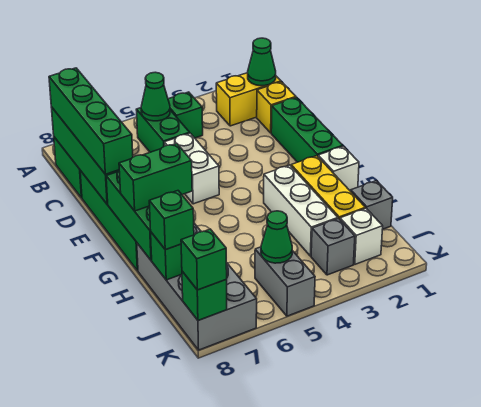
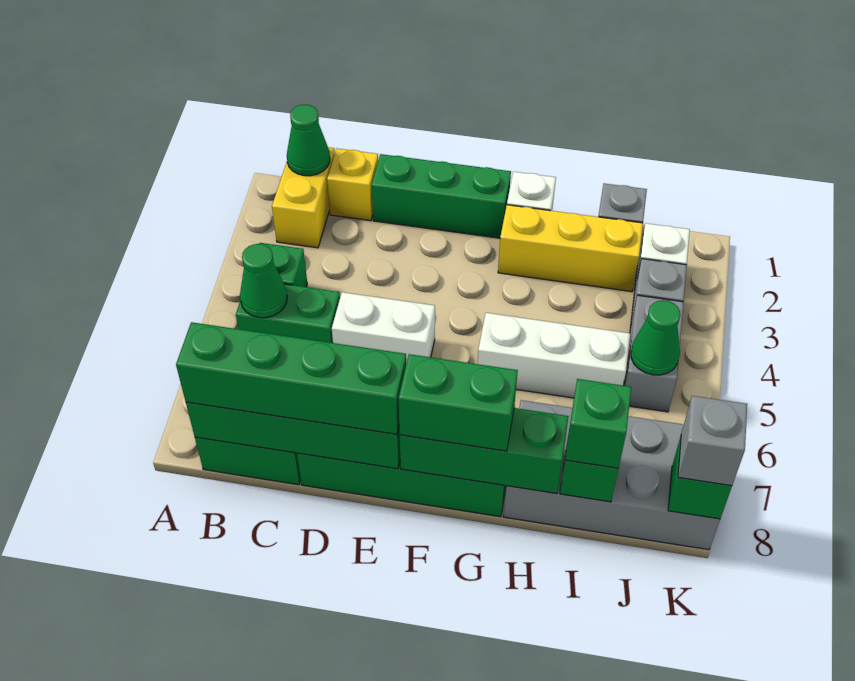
white brick G3:I3 level 1 -> white brick G5:I5 level 1
green brick G7:G8 level 3 -> green brick F8:G8 level 3
grey brick J5:K5 level 1 -> grey brick J4:J5 level 1
green brick K8 level 3 -> grey brick K8 level 3

